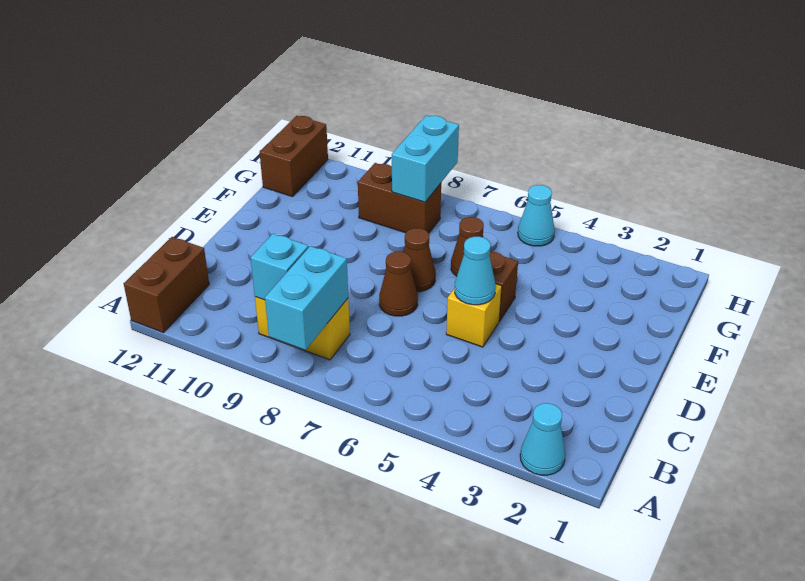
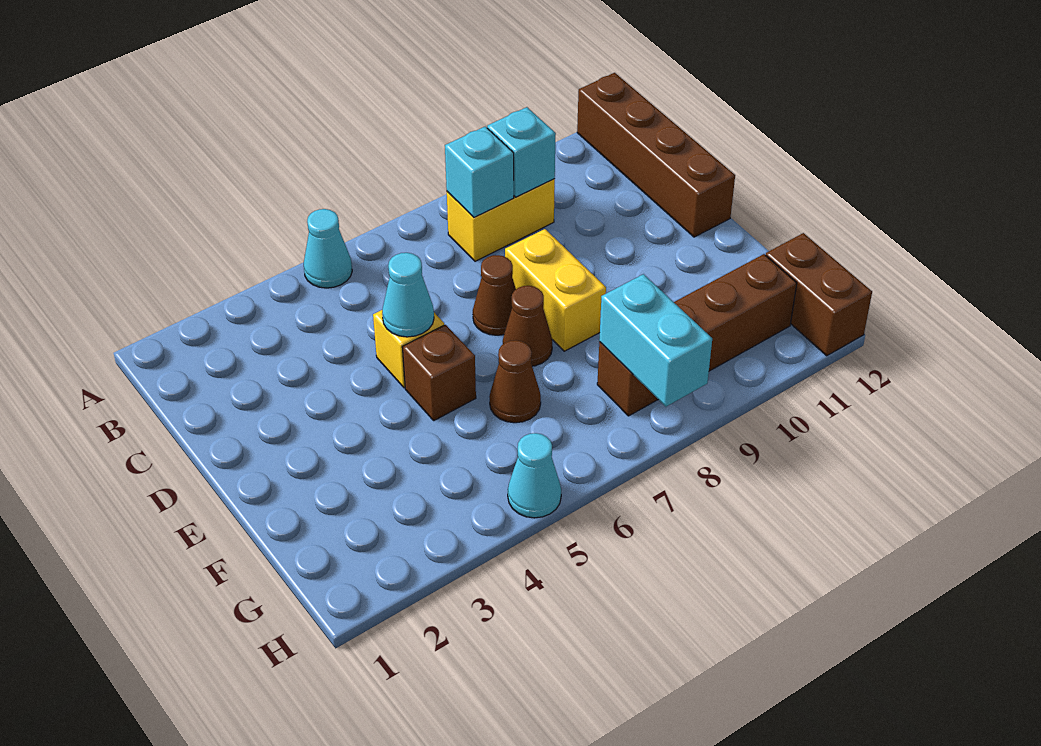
cyan cone A2 level 1 -> cyan cone A5 level 1
cyan brick A8:B8 level 2 -> cyan brick B8 level 2
brown brick A12:B12 level 1 -> brown brick A12:D12 level 1
none -> yellow brick D8:E8 level 1
brown brick G8:G9 level 1 -> brown brick G8:G11 level 1

